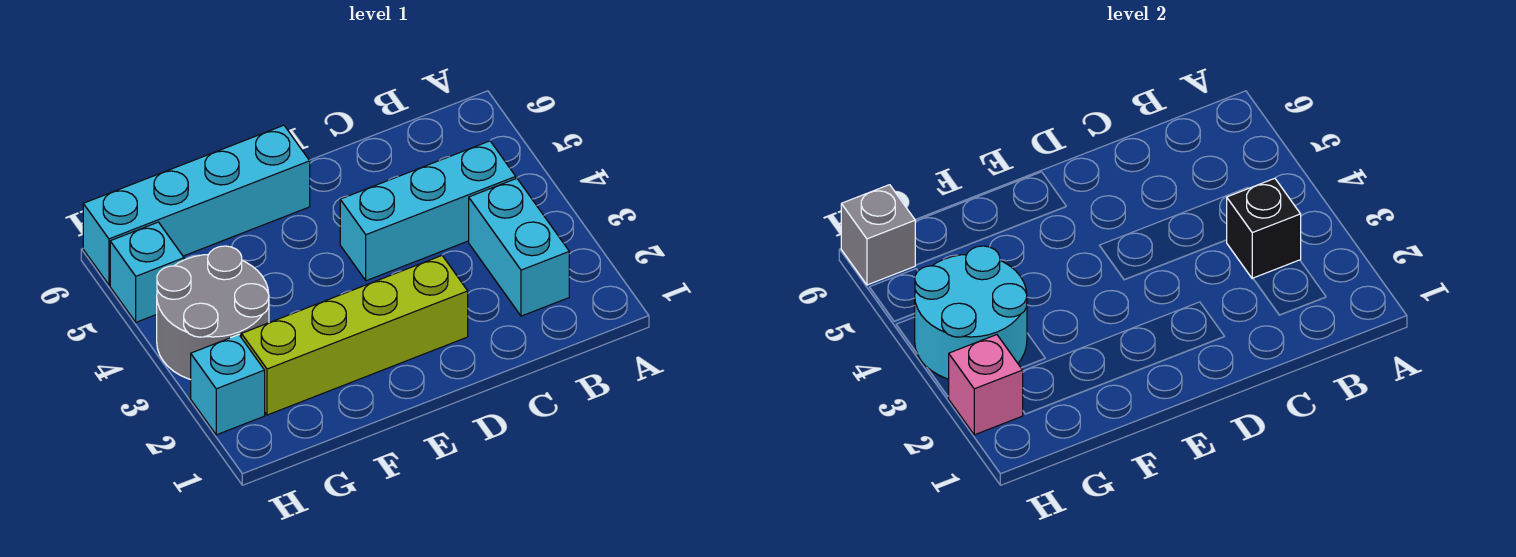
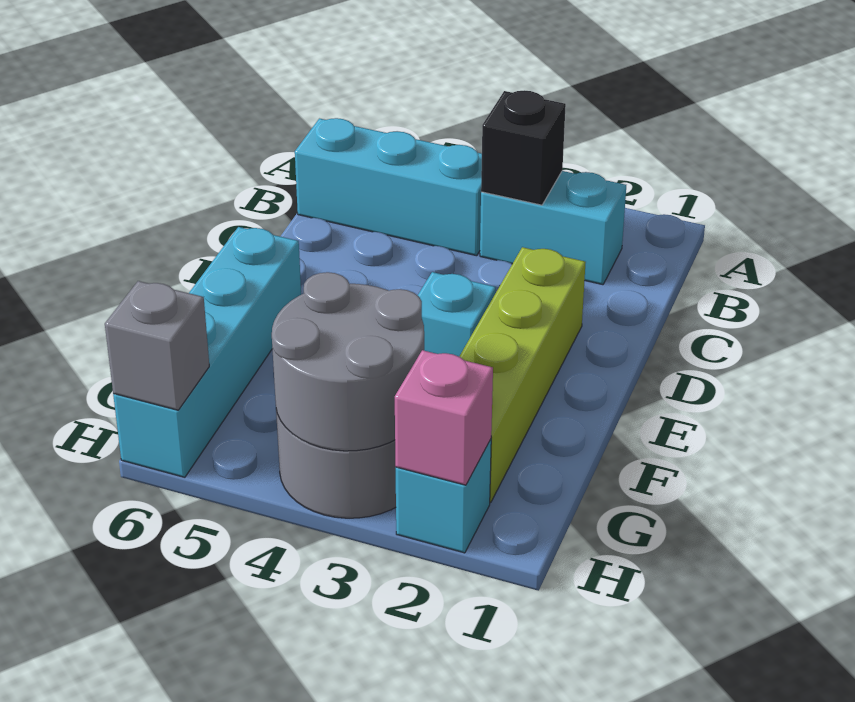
cyan brick B4:D4 level 1 -> cyan brick B4:B6 level 1
cyan round brick G3:H4 level 2 -> grey round brick G3:H4 level 2
cyan brick H5 level 1 -> cyan brick E3 level 1

